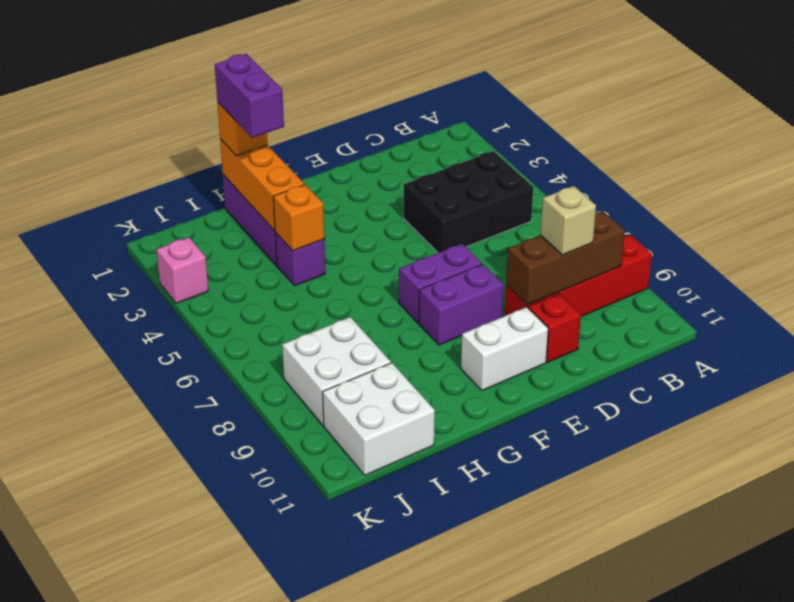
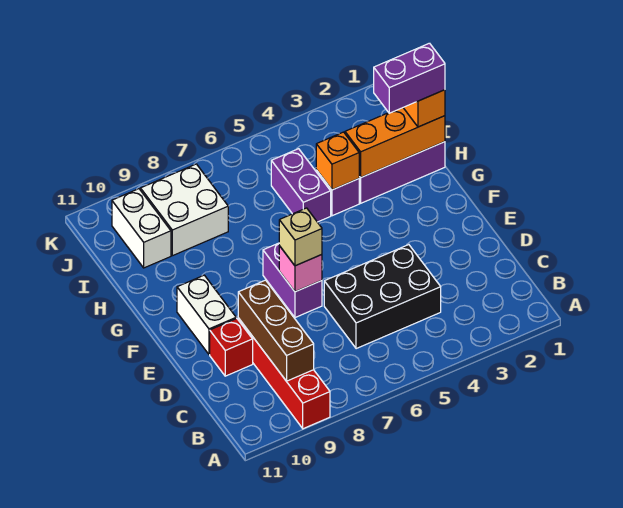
black brick B4:D5 level 1 -> black brick C4:D6 level 1
tan brick C9 level 3 -> tan brick E7 level 3
purple brick E8:F8 level 1 -> purple brick H5:I5 level 1
white brick I10:J11 level 1 -> white brick I10:J10 level 1
pink brick K3 level 1 -> pink brick E7 level 2

